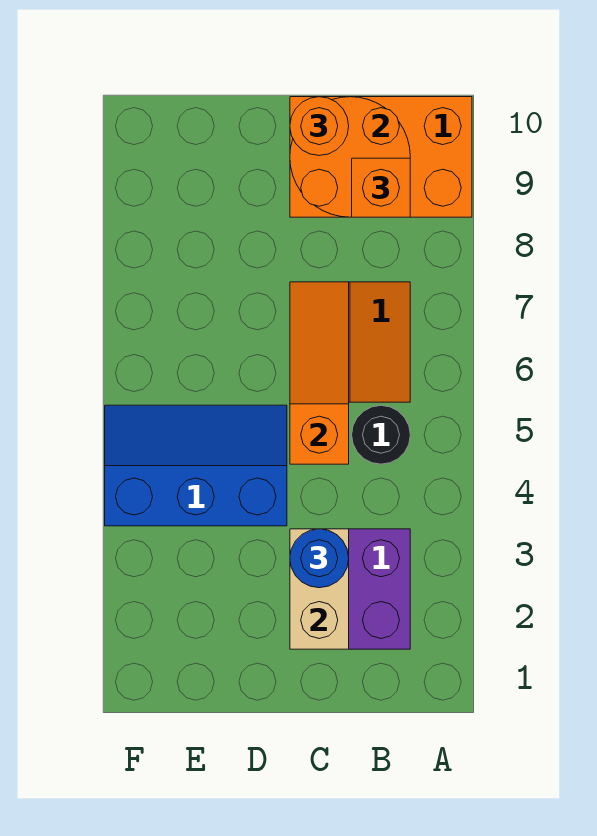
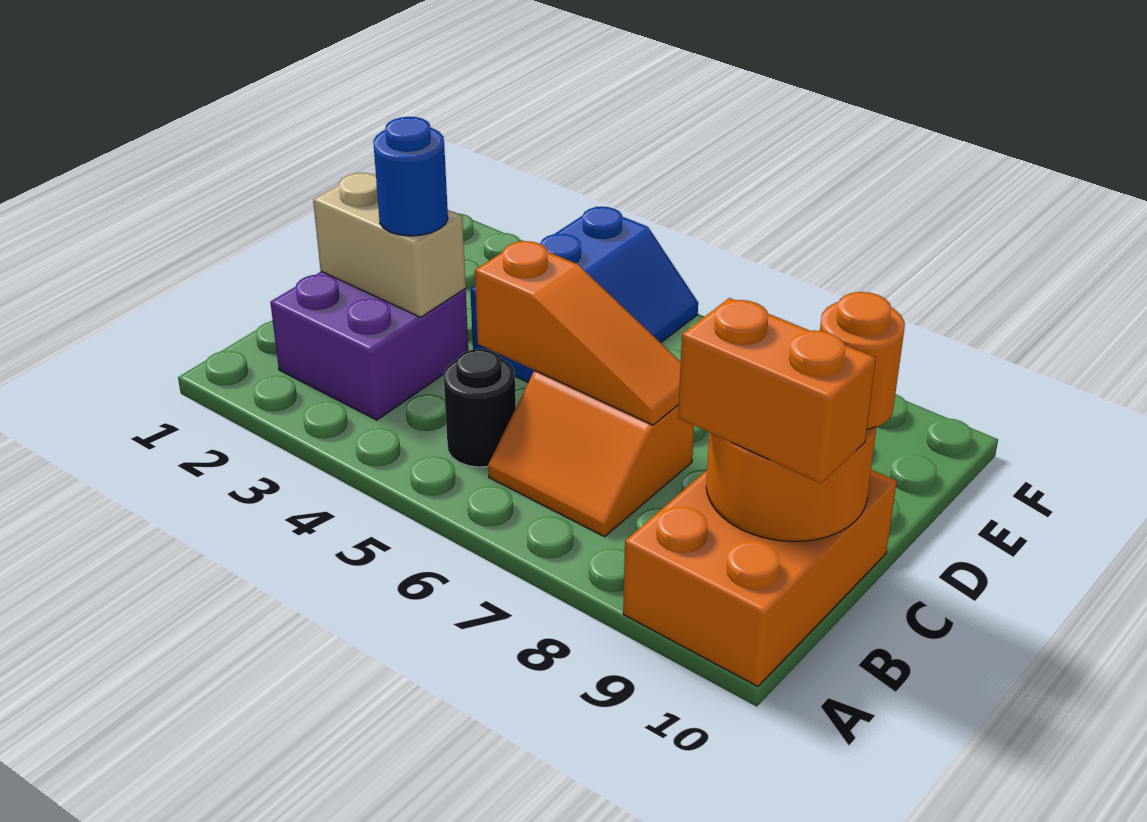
orange brick B9 level 3 -> orange brick B9:B10 level 3

